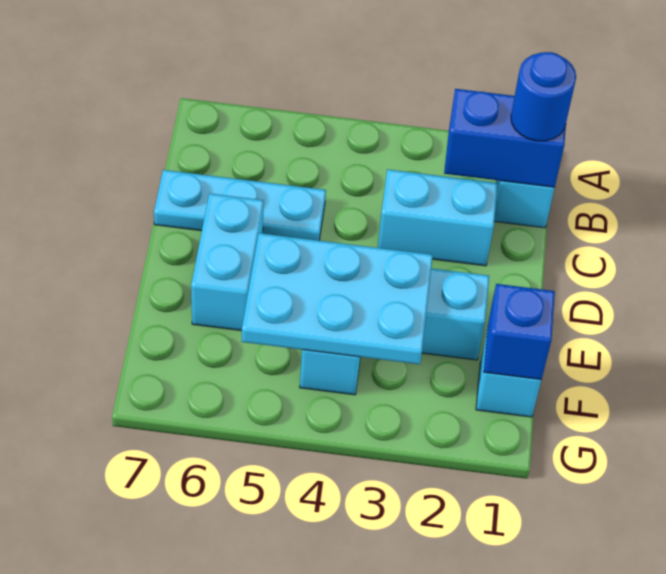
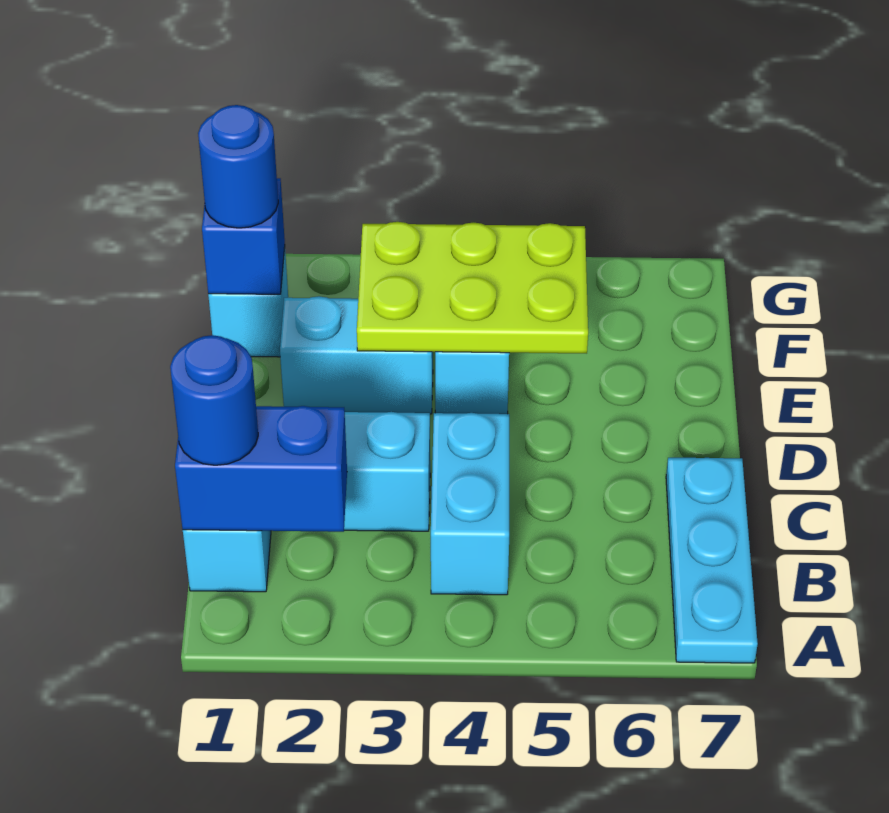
cyan plate C5:C7 level 1 -> cyan plate A7:C7 level 1
cyan brick D6:E6 level 1 -> cyan brick B4:C4 level 1
cyan plate E3:F5 level 2 -> lime plate E3:F5 level 2
none -> blue round brick F1 level 3

